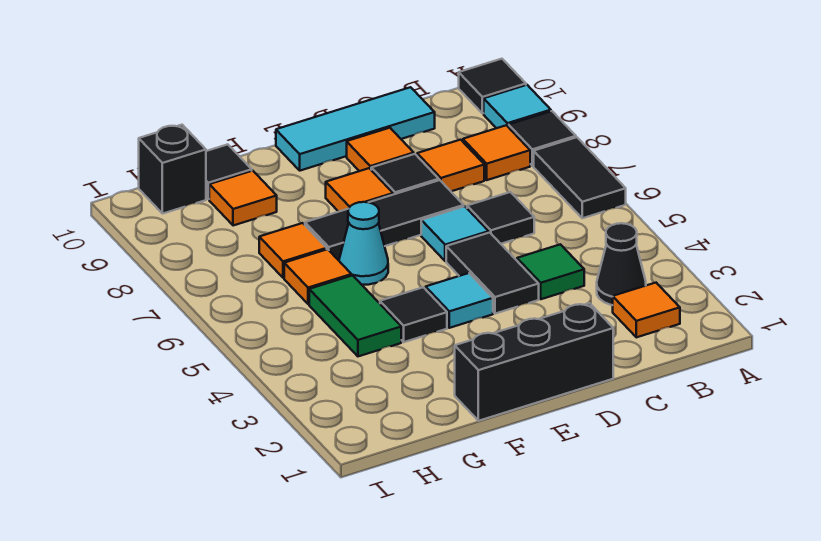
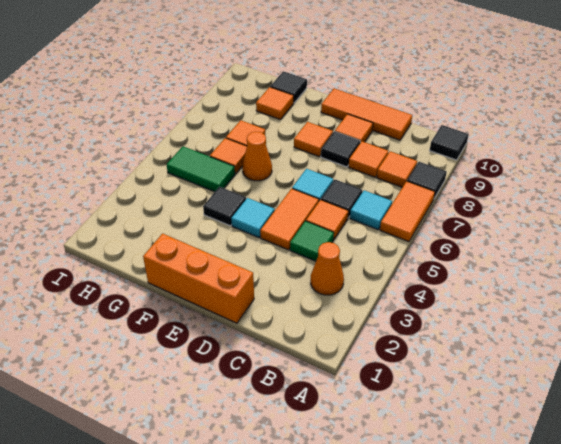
black tile A6:A7 level 1 -> orange tile A6:A7 level 1
cyan tile A9 level 1 -> cyan tile B6 level 1
orange tile B2 level 1 -> orange tile C5 level 1
black cone B3 level 1 -> orange cone B3 level 1
cyan tile C10:E10 level 1 -> orange tile C10:E10 level 1
black brick D1:F1 level 1 -> orange brick D1:F1 level 1
black tile D4:D5 level 1 -> orange tile D4:D5 level 1
black tile D7:F7 level 1 -> none
cyan cone F6 level 1 -> orange cone F6 level 1
green tile G4:G5 level 1 -> green tile G5:H5 level 1
black brick H10 level 1 -> none

